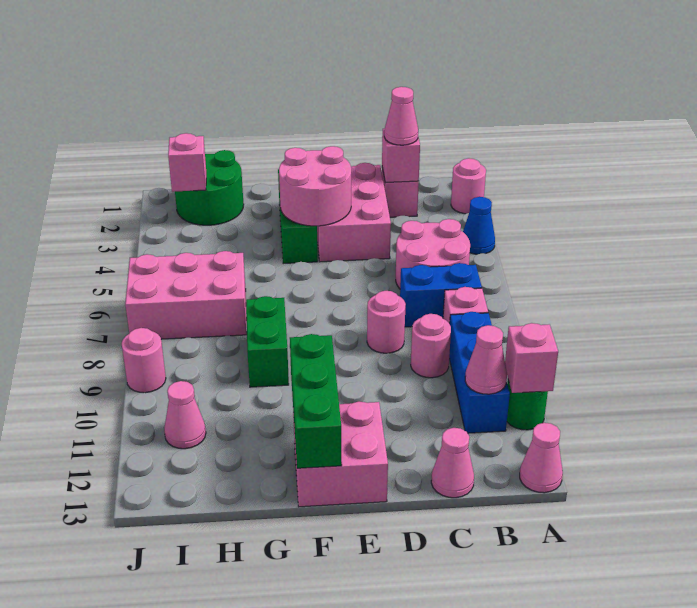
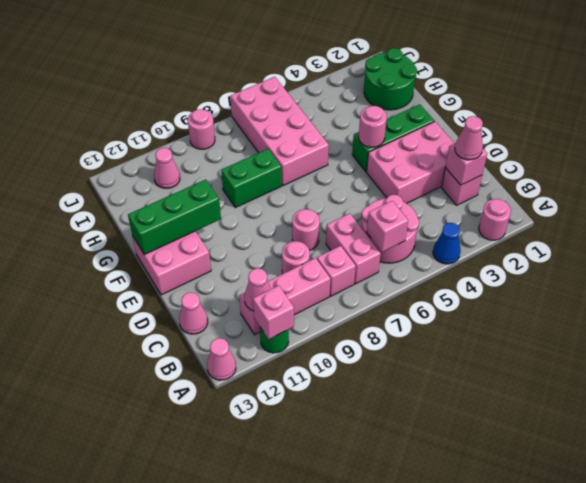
blue brick B7:C7 level 1 -> pink brick B7:C7 level 1
blue brick B9:B11 level 1 -> pink brick B9:B11 level 1
pink round brick E3:F4 level 2 -> pink round brick F4 level 2
pink brick H6:J7 level 1 -> pink brick G6:J7 level 1
pink brick I2 level 2 -> pink brick B6 level 2

